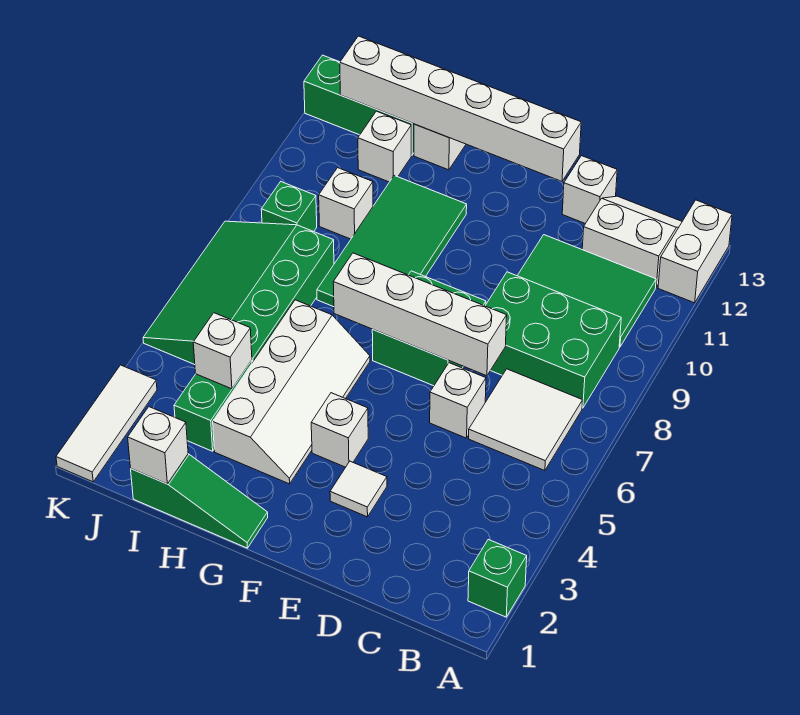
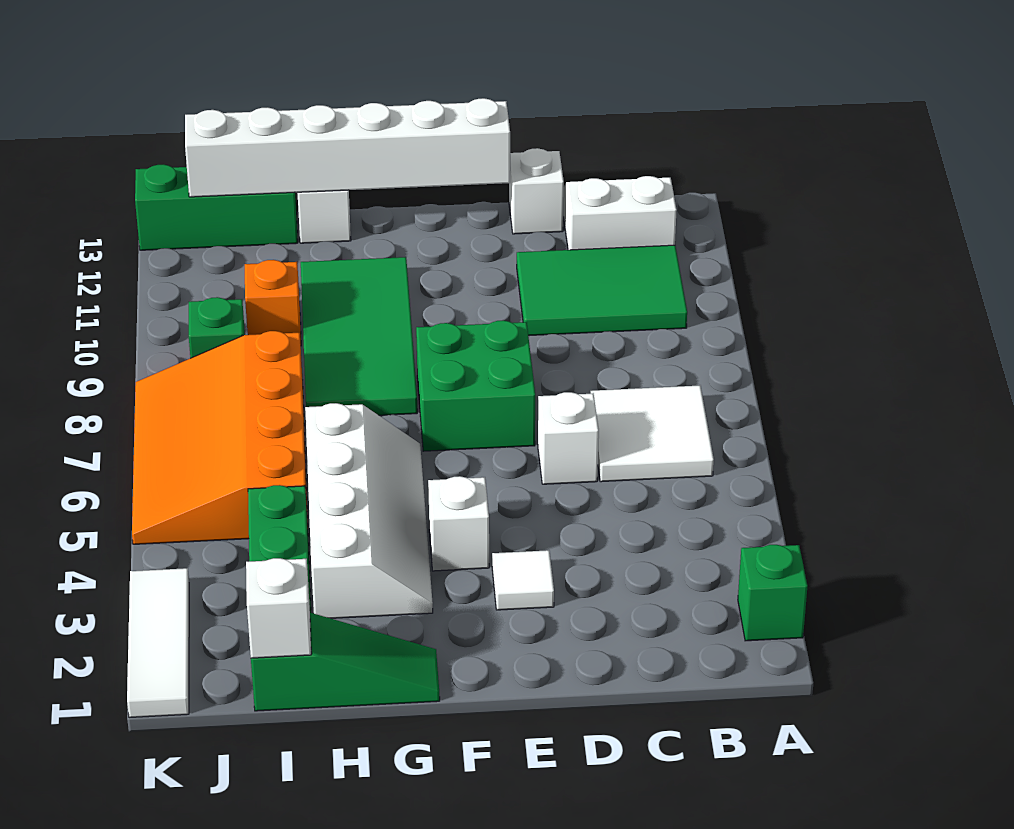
white brick A12:A13 level 1 -> none
green brick B8:D9 level 1 -> none
white brick D7:G7 level 2 -> none
white brick I4 level 2 -> none
green slope I5:K8 level 1 top I -> orange slope I5:K8 level 1 top I
white brick I10 level 1 -> orange brick I10 level 1
white brick I12 level 1 -> none

